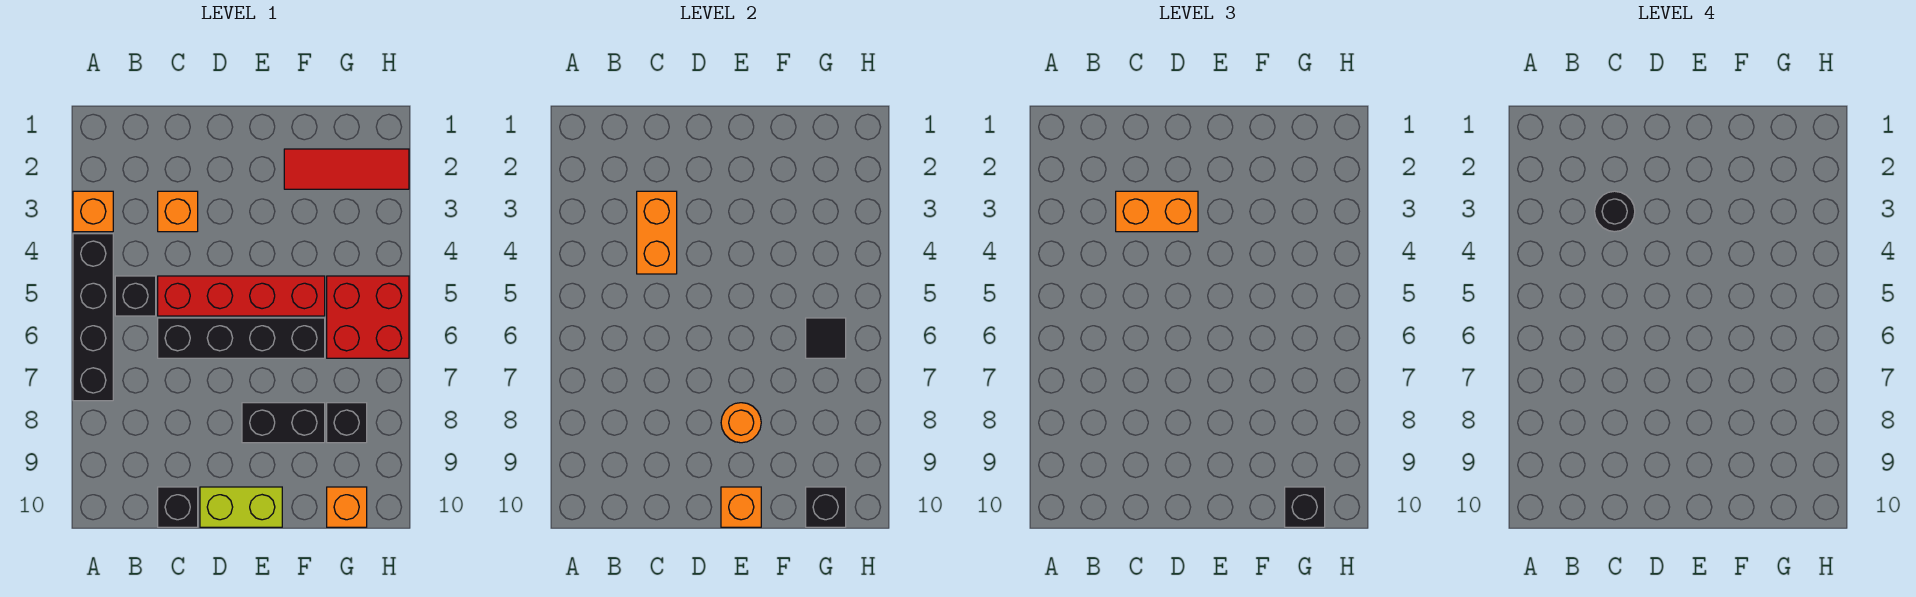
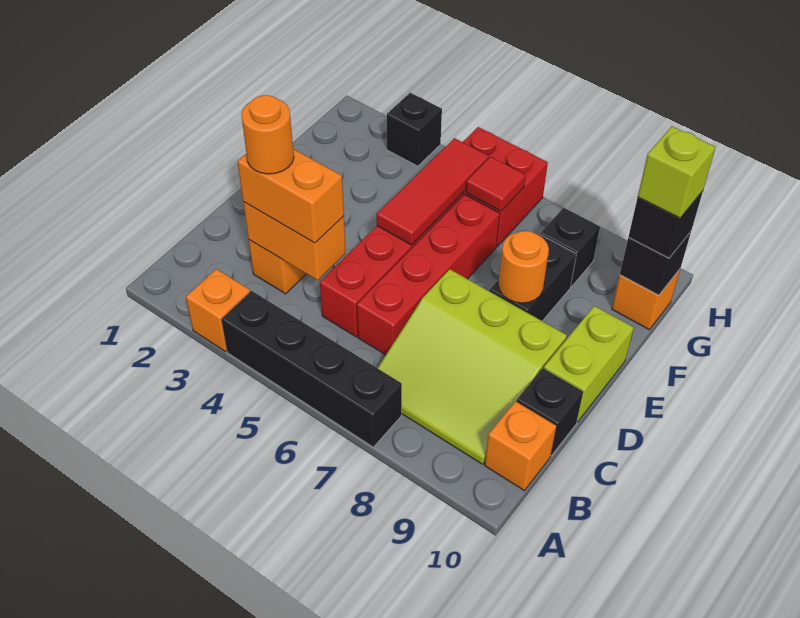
black brick B5 level 1 -> black brick H3 level 1
none -> lime slope B7:D9 level 1 top D
orange brick C3:D3 level 3 -> orange brick C3:C4 level 3
black round brick C3 level 4 -> orange round brick C3 level 4
black brick C6:F6 level 1 -> red brick C6:F6 level 1
orange brick E10 level 2 -> orange brick B10 level 1
red tile F2:H2 level 1 -> red tile E5:G5 level 2
black tile G6 level 2 -> red tile G6 level 2
none -> lime brick G10 level 4

